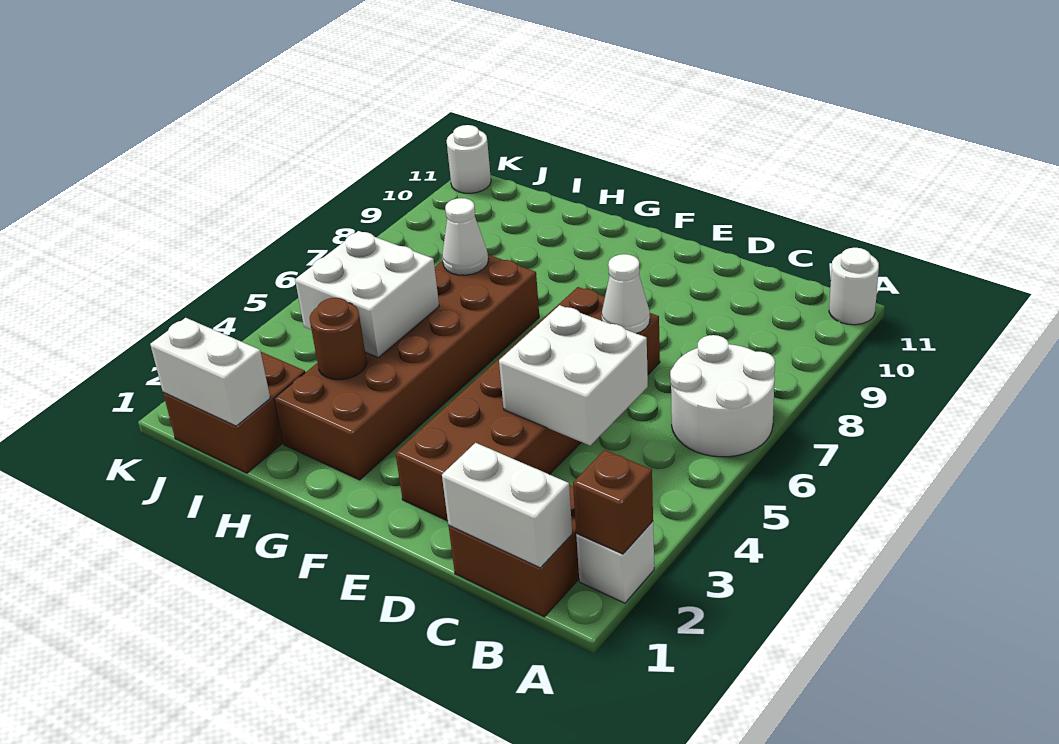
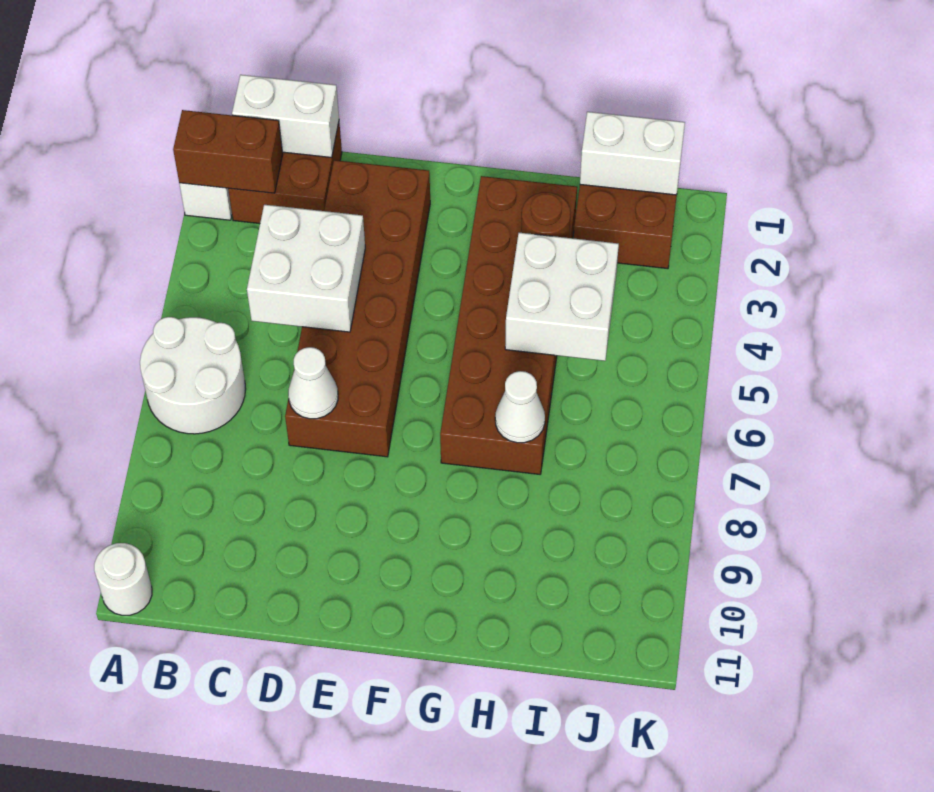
brown brick A2 level 2 -> brown brick A2:B2 level 2
white round brick K11 level 1 -> none

